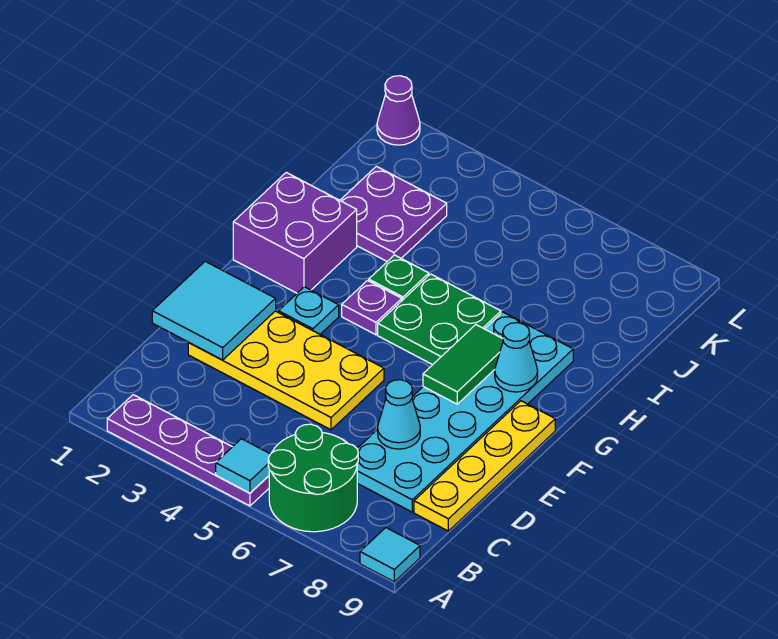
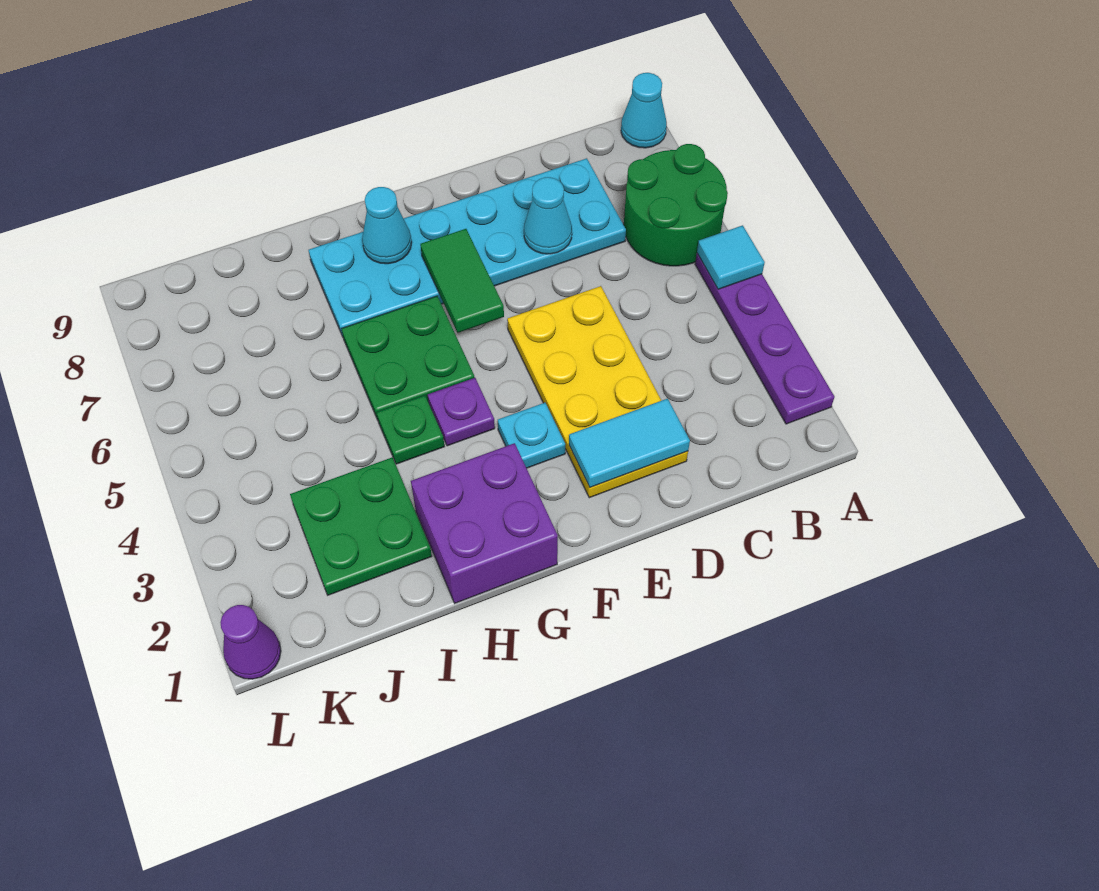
cyan tile A9 level 1 -> cyan cone A9 level 1
yellow plate C9:F9 level 1 -> none
cyan tile D1:E2 level 2 -> cyan tile D2:E2 level 2
green tile F7:G7 level 2 -> green tile F6:F7 level 2
purple plate I2:J3 level 1 -> green plate I2:J3 level 1

